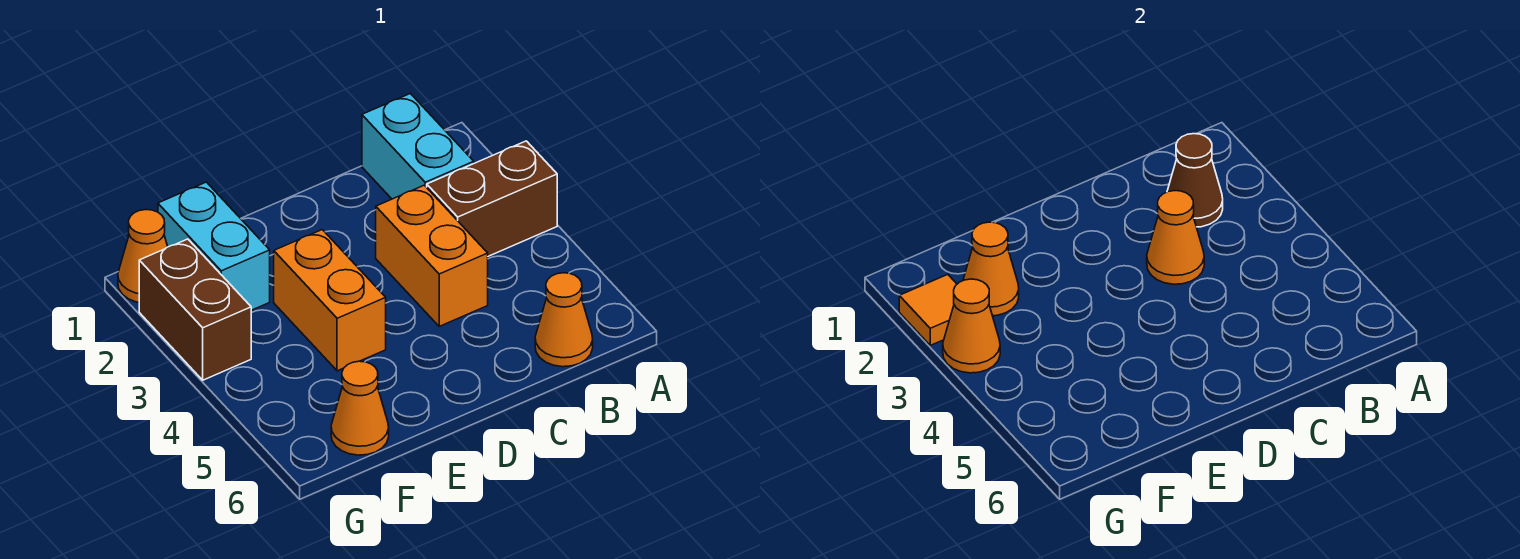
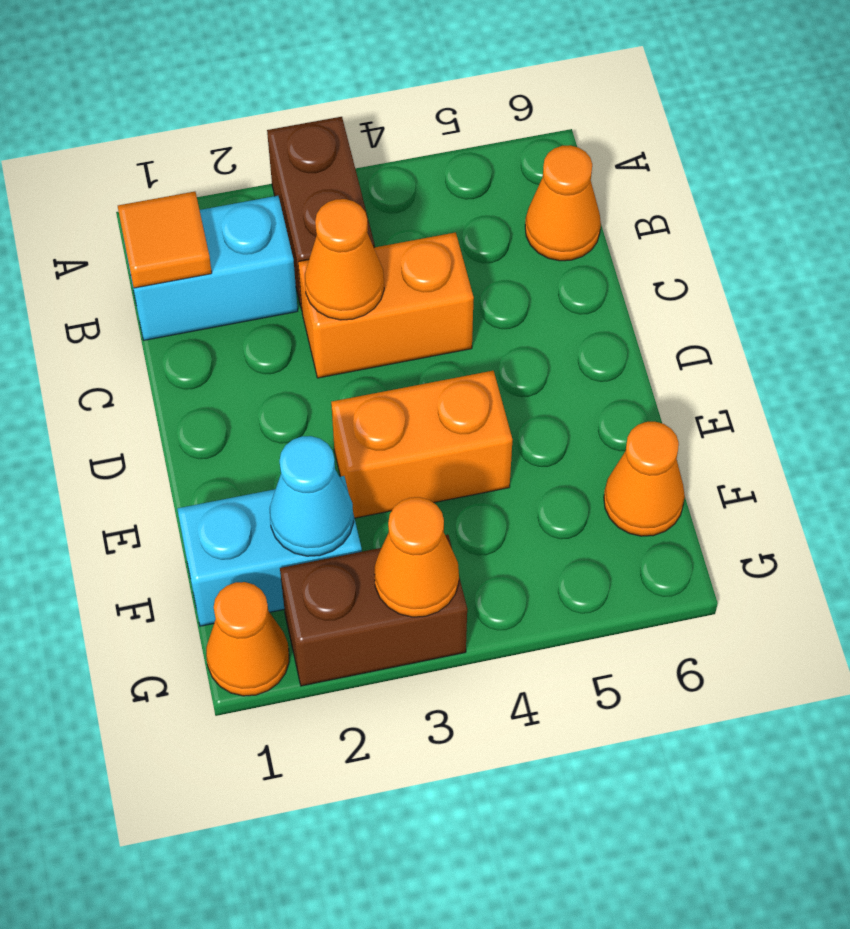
brown cone B2 level 2 -> none
orange cone F2 level 2 -> cyan cone F2 level 2
orange tile G2 level 2 -> orange tile B1 level 2

